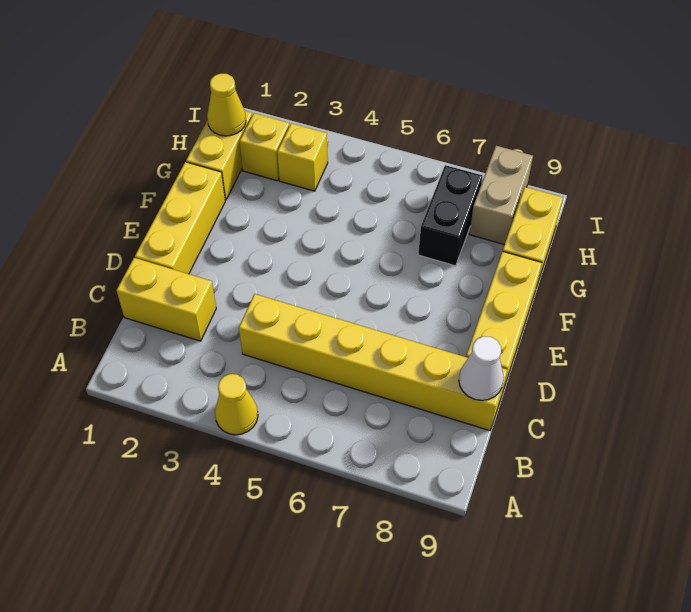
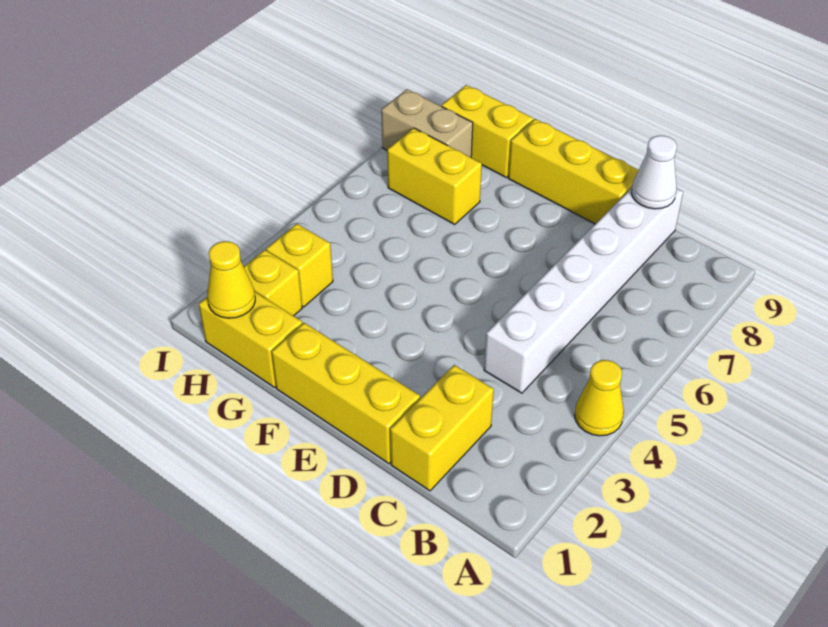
yellow brick C4:C9 level 1 -> white brick C4:C9 level 1
black brick G7:H7 level 1 -> yellow brick G7:H7 level 1

